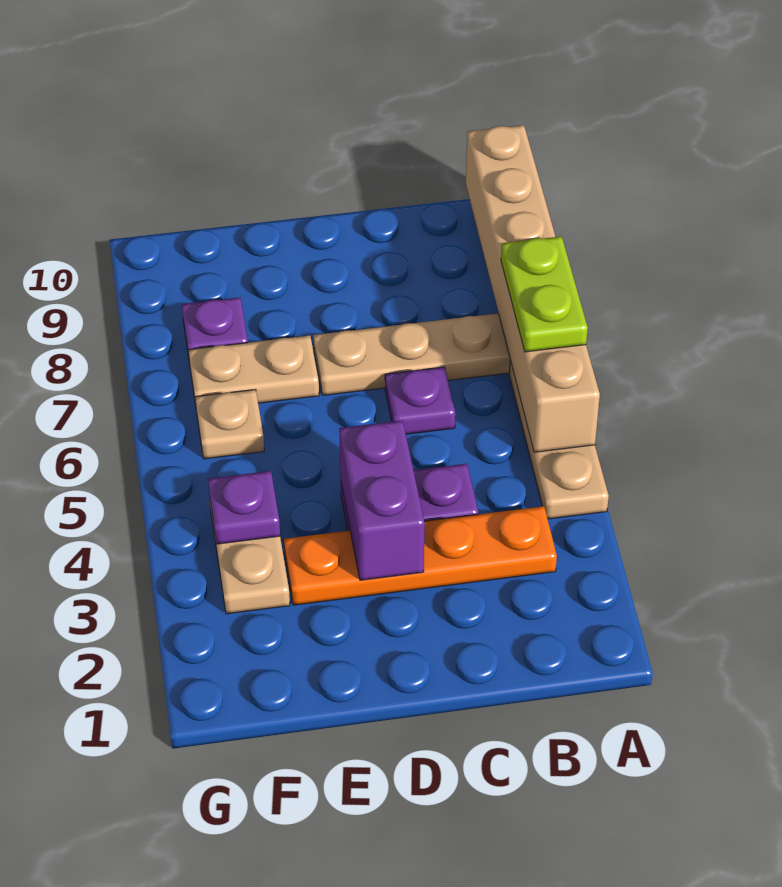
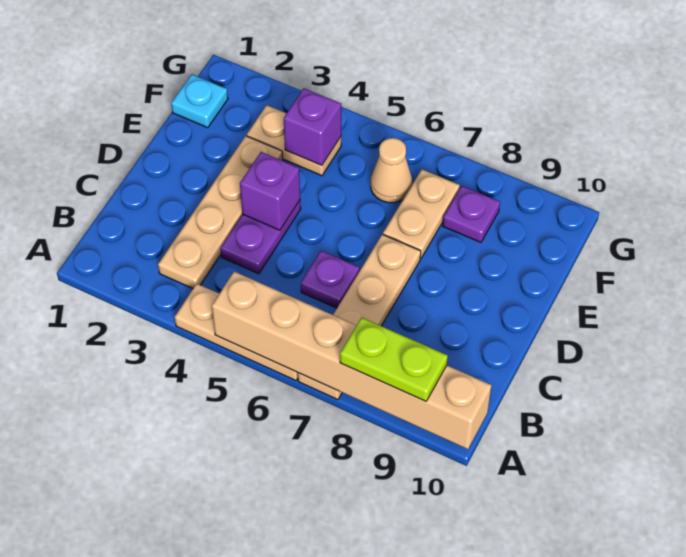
lime plate A6:A7 level 3 -> lime plate A8:A9 level 3
orange plate B3:E3 level 1 -> tan plate B3:E3 level 1
purple brick D3:D4 level 2 -> purple brick D4 level 2
none -> cyan plate F1 level 1
purple plate F4 level 2 -> purple brick F4 level 2
tan plate F6 level 1 -> tan cone F6 level 1

